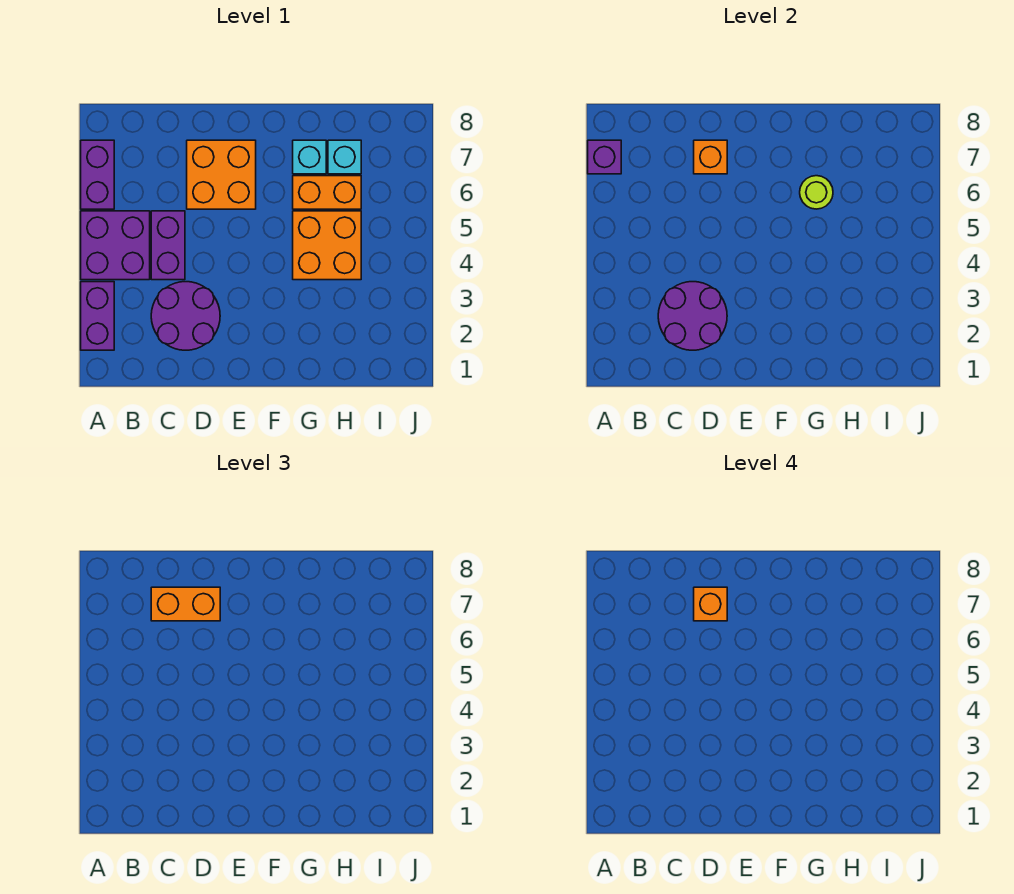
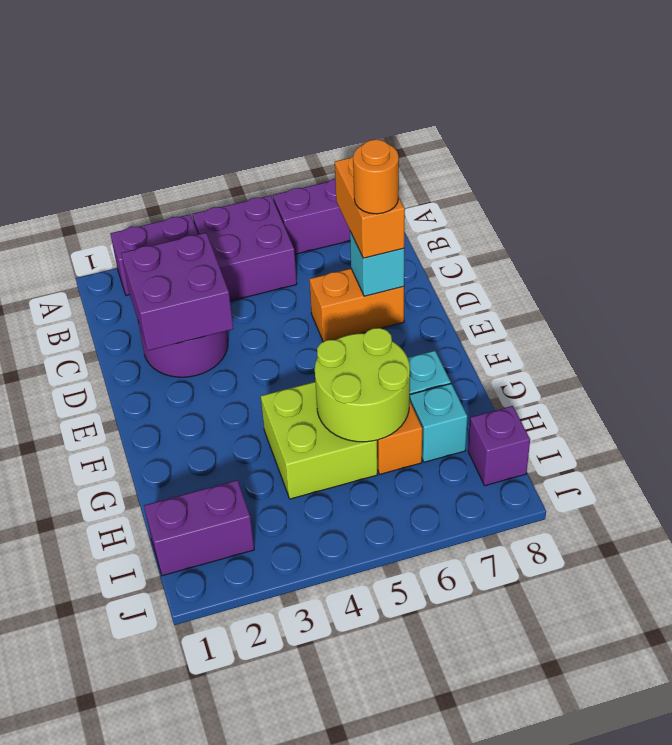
purple brick A7 level 2 -> purple brick I8 level 1
purple round brick C2:D3 level 2 -> purple brick C2:D3 level 2
purple brick C4:C5 level 1 -> purple brick I1:I2 level 1
orange brick D6:E7 level 1 -> orange brick D6:D7 level 1
orange brick D7 level 2 -> cyan brick D7 level 2
orange brick D7 level 4 -> orange round brick D7 level 4
orange brick G4:H5 level 1 -> lime brick G4:H5 level 1
lime round brick G6 level 2 -> lime round brick G5:H6 level 2

